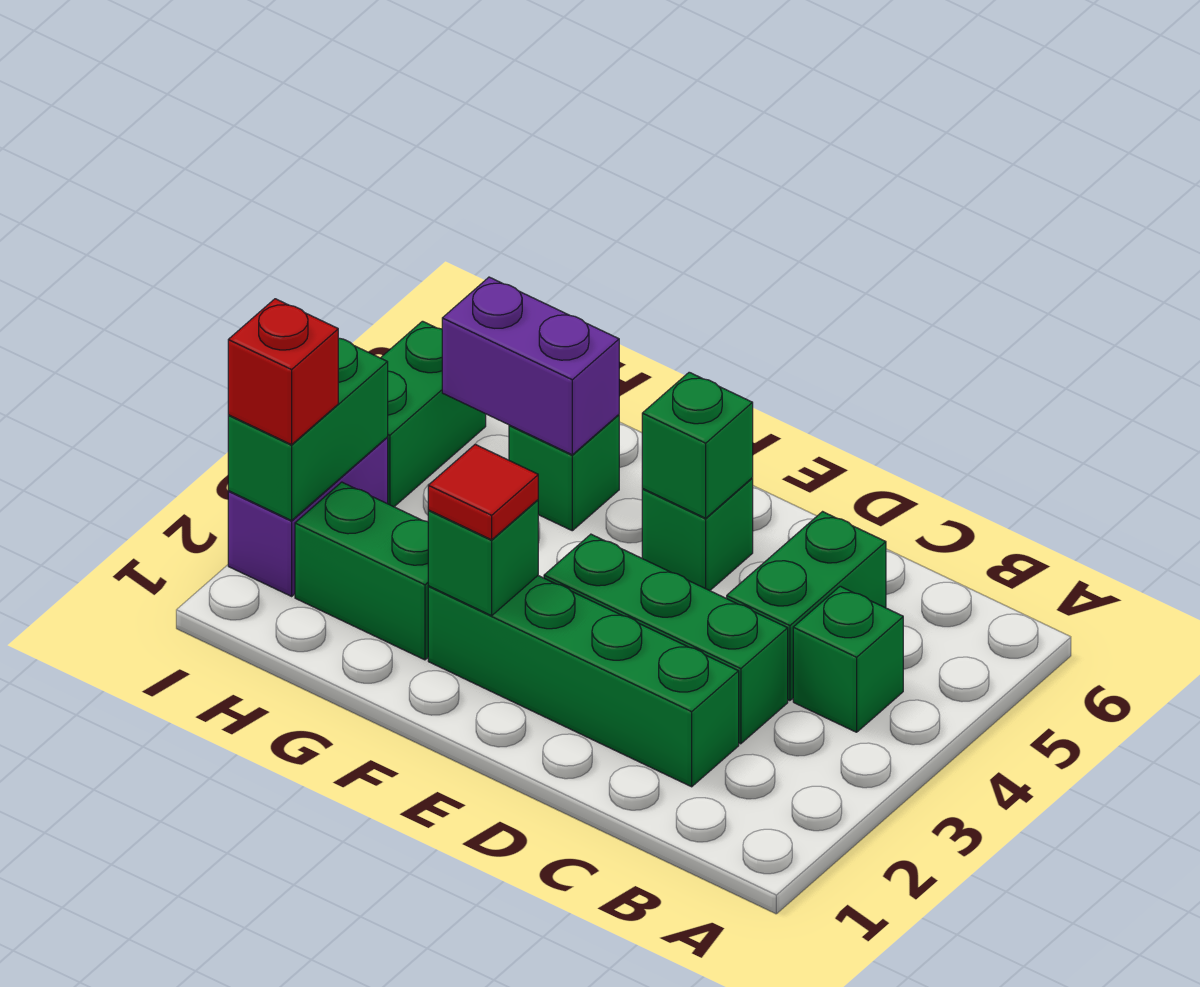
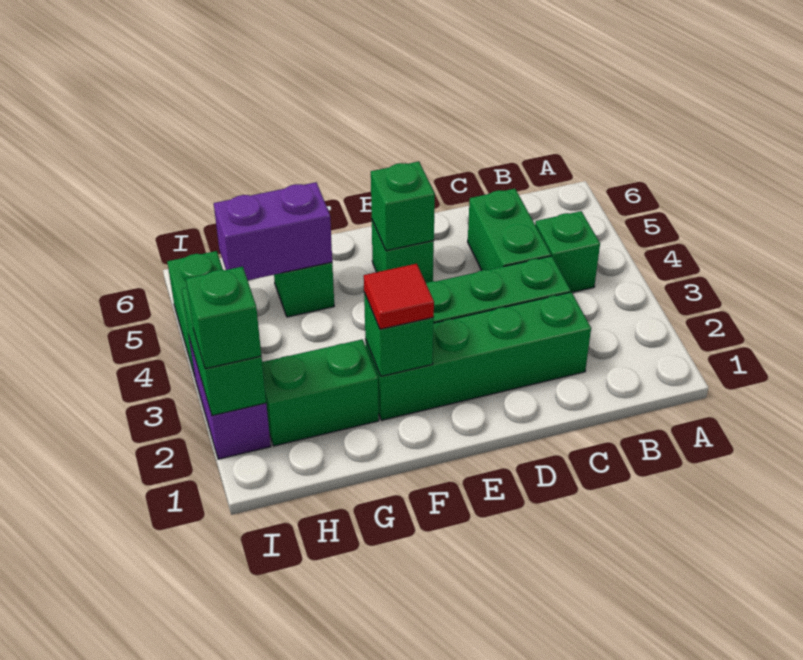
red brick I2 level 3 -> green brick I2 level 3

